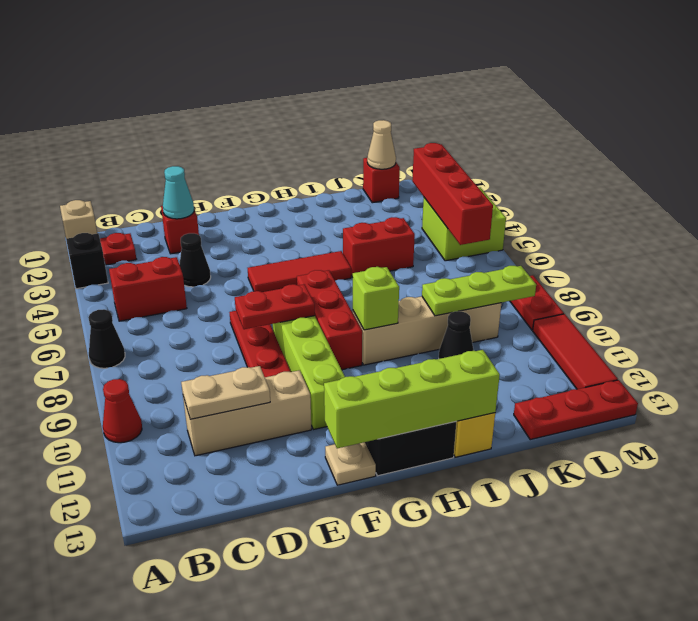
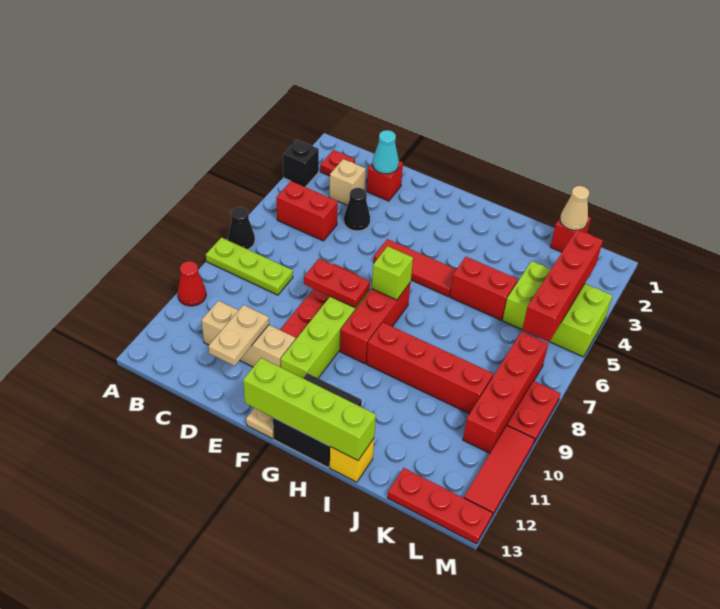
tan brick A1 level 1 -> tan brick C3 level 1
tan plate C11:D11 level 2 -> tan plate D11:D12 level 2
tan brick H9:K9 level 1 -> red brick H9:K9 level 1
lime brick H9 level 2 -> lime brick G7 level 2
lime plate J9:L9 level 2 -> lime plate A8:C8 level 1
black cone J10 level 1 -> none
lime brick L4:M5 level 1 -> lime brick K4:M5 level 1
none -> red brick L7:L10 level 1

